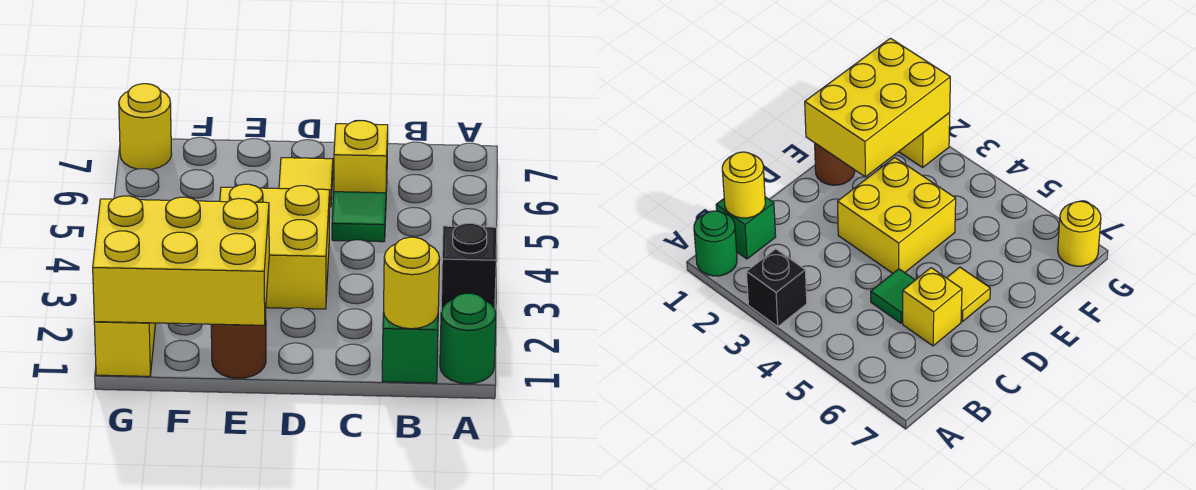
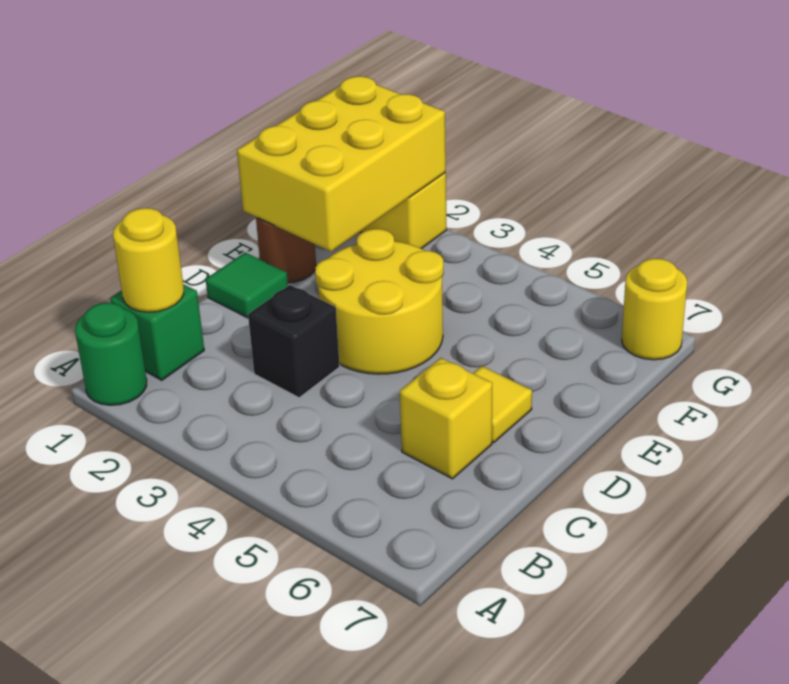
black brick A3 level 1 -> black brick C3 level 1
green tile C5 level 1 -> green tile D1 level 1
yellow brick D3:E4 level 1 -> yellow round brick D3:E4 level 1

